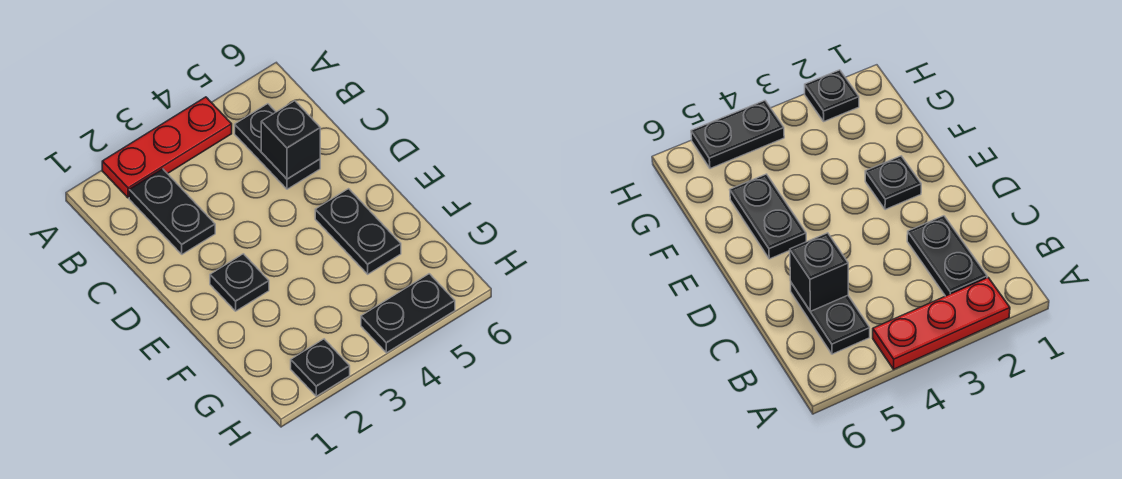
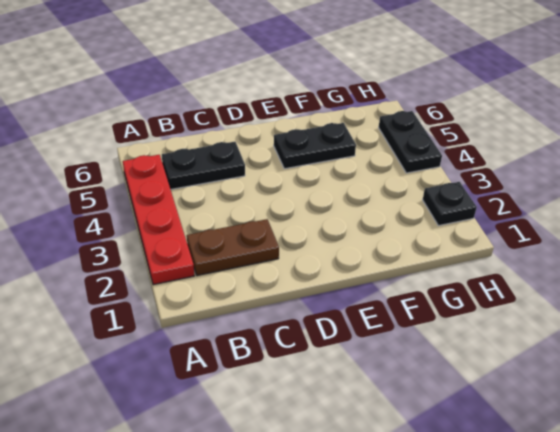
red plate A2:A4 level 1 -> red plate A2:A5 level 1
black plate B2:C2 level 1 -> brown plate B2:C2 level 1
black brick C5 level 2 -> none
black plate E2 level 1 -> none

